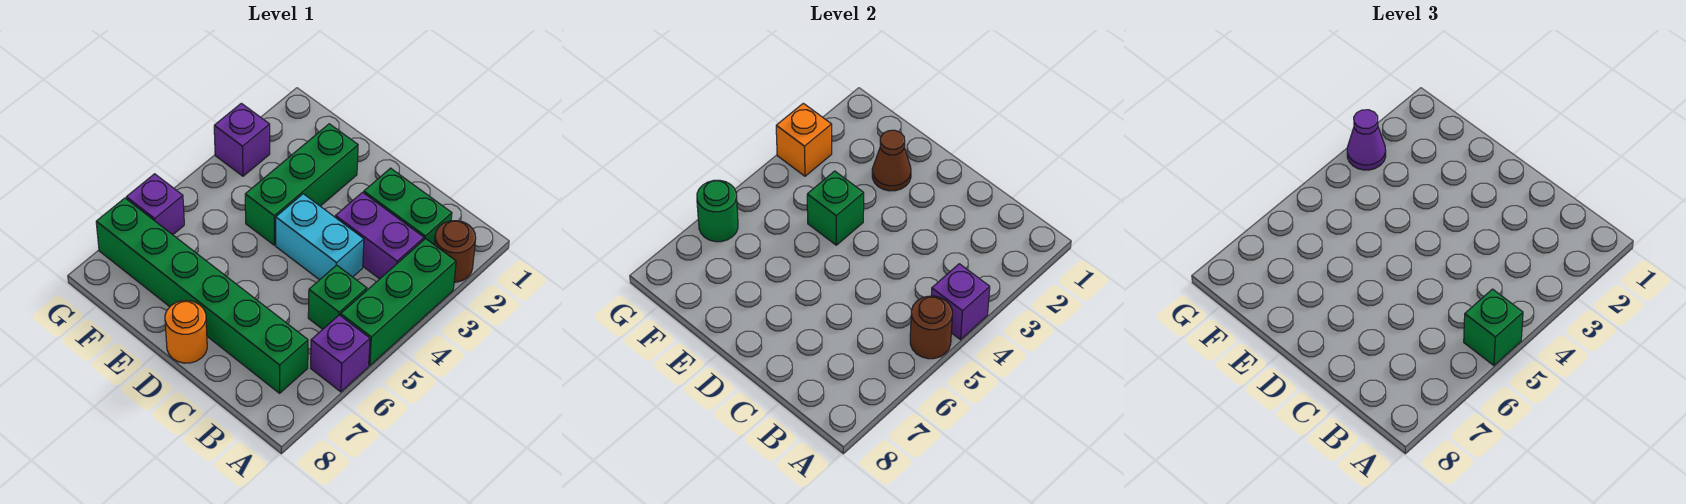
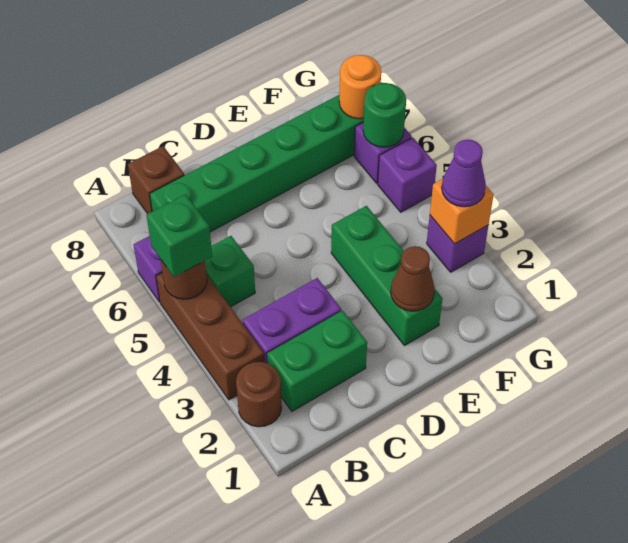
green brick A3:A5 level 1 -> brown brick A3:A5 level 1
purple brick A4 level 2 -> purple brick G5 level 1
none -> brown brick B8 level 1
cyan brick C4:D4 level 1 -> none
orange round brick D8 level 1 -> orange round brick G7 level 2
green brick E4 level 2 -> none

